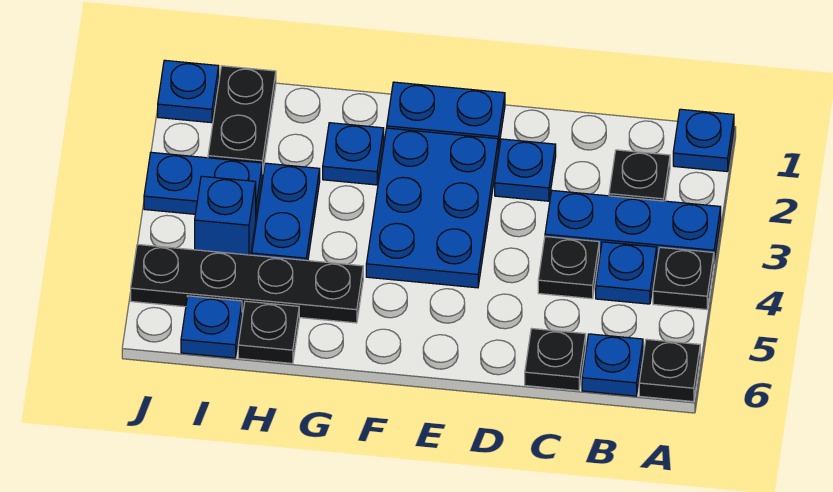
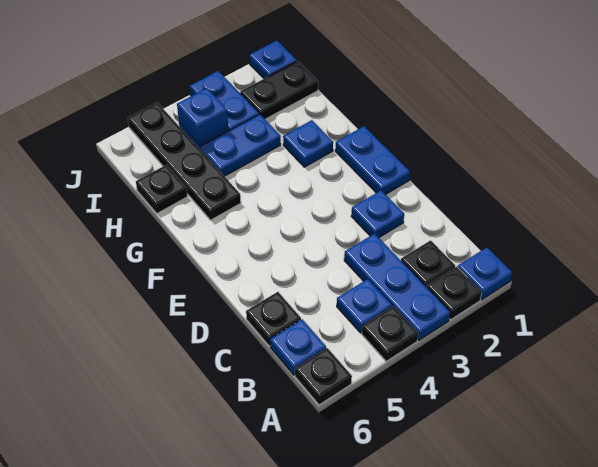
black plate C4 level 1 -> black plate A2 level 1
blue plate E2:F4 level 1 -> none
blue plate I6 level 1 -> none

